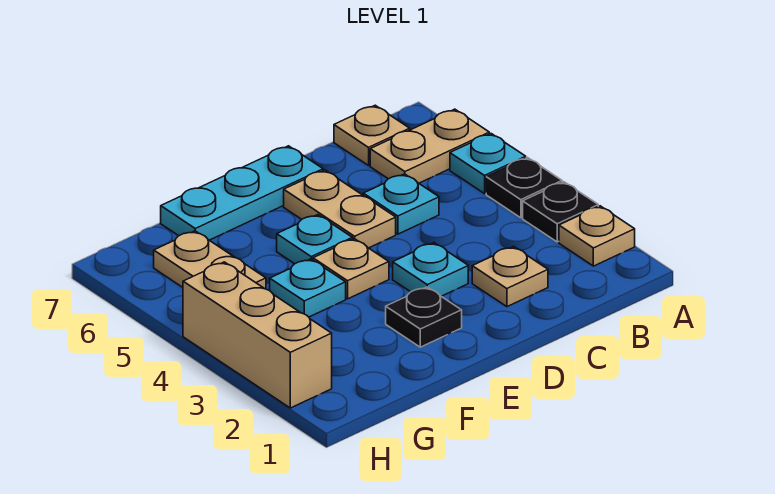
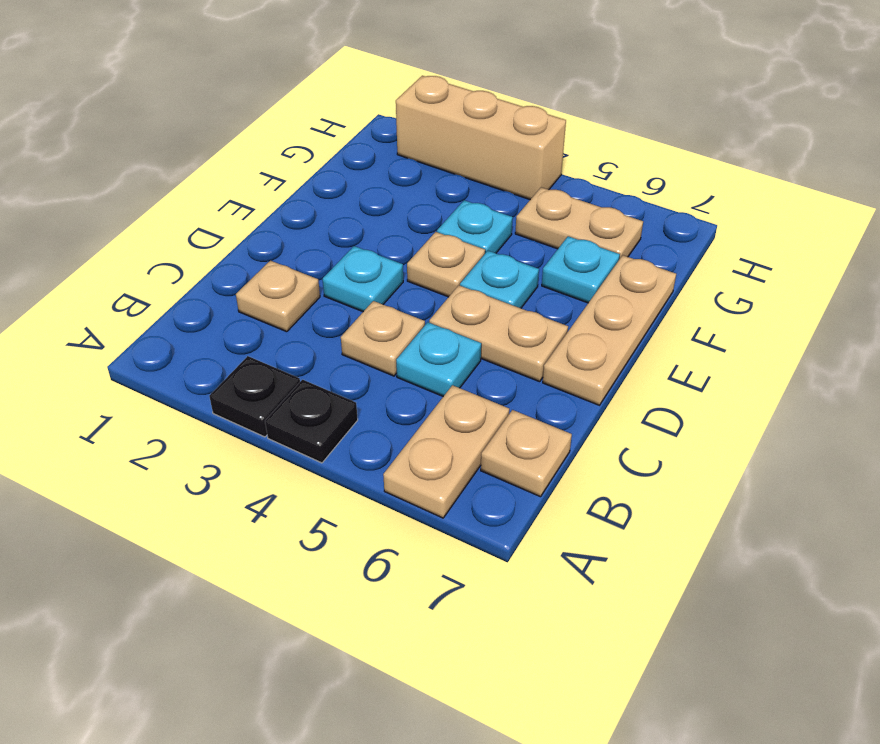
tan plate A2 level 1 -> tan plate C4 level 1
cyan plate A5 level 1 -> cyan plate F6 level 1
cyan plate D7:F7 level 1 -> tan plate D7:F7 level 1
black plate E2 level 1 -> none

